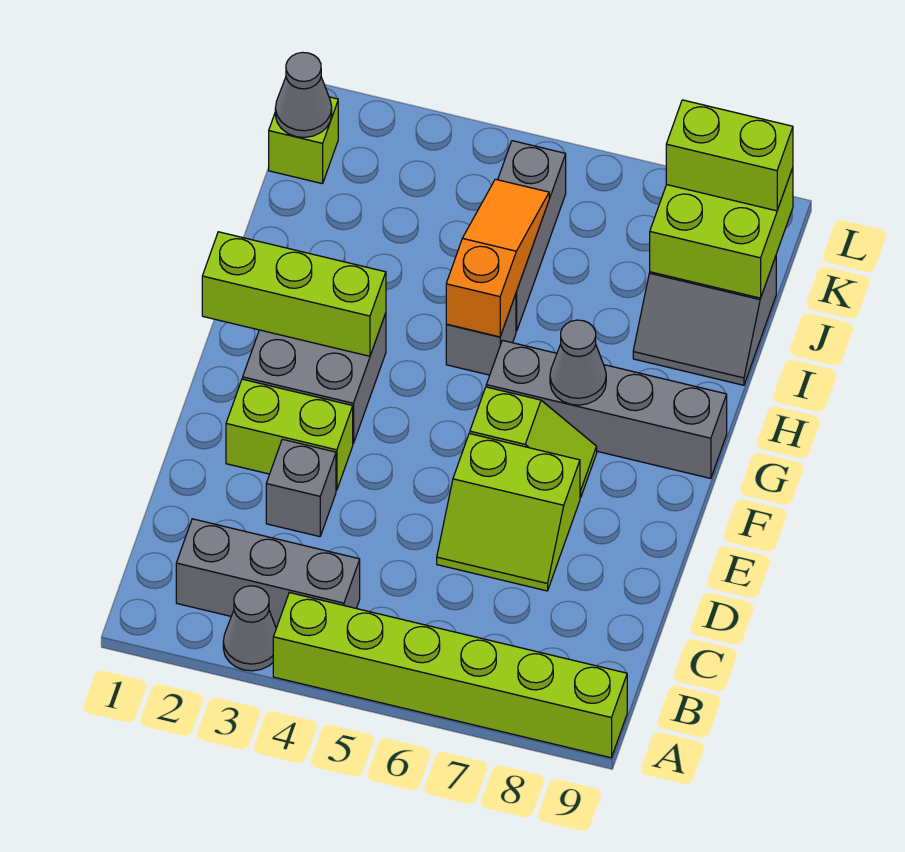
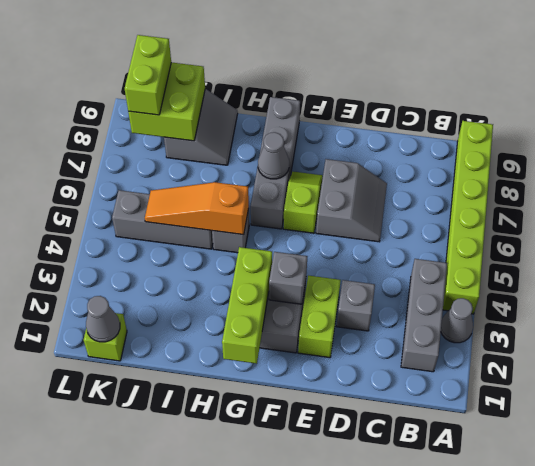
lime slope D6:E7 level 1 top E -> grey slope D6:E7 level 1 top E
none -> grey brick F3 level 2

